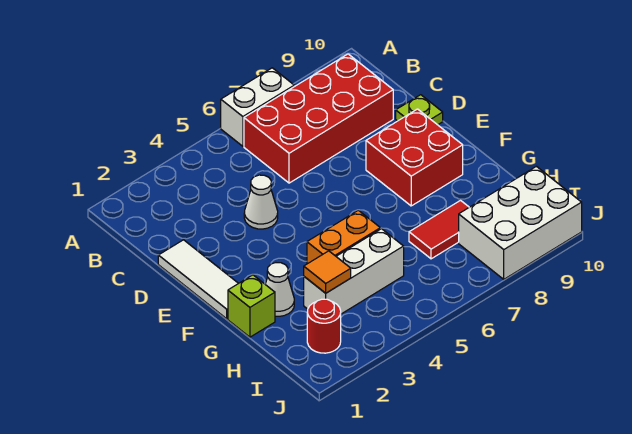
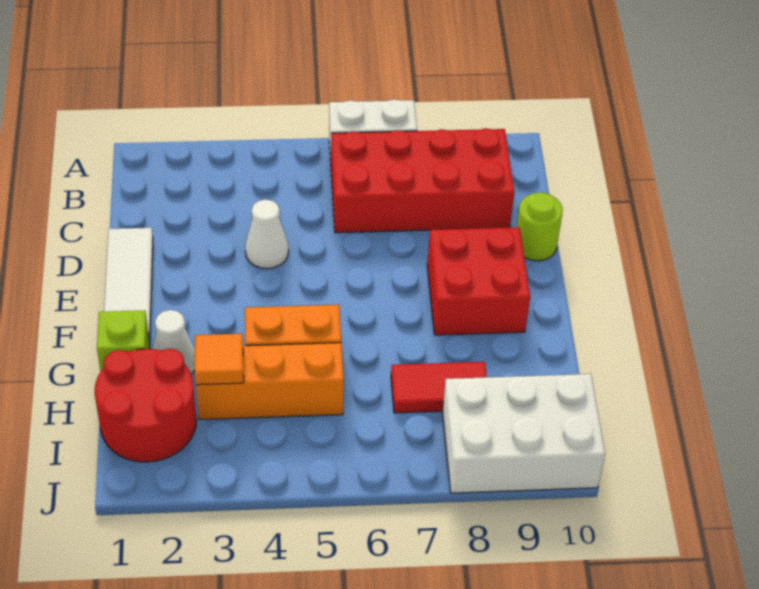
lime plate D10 level 1 -> lime round brick D10 level 1
white brick H3:H5 level 1 -> orange brick H3:H5 level 1
red round brick I2 level 1 -> red round brick H1:I2 level 1

